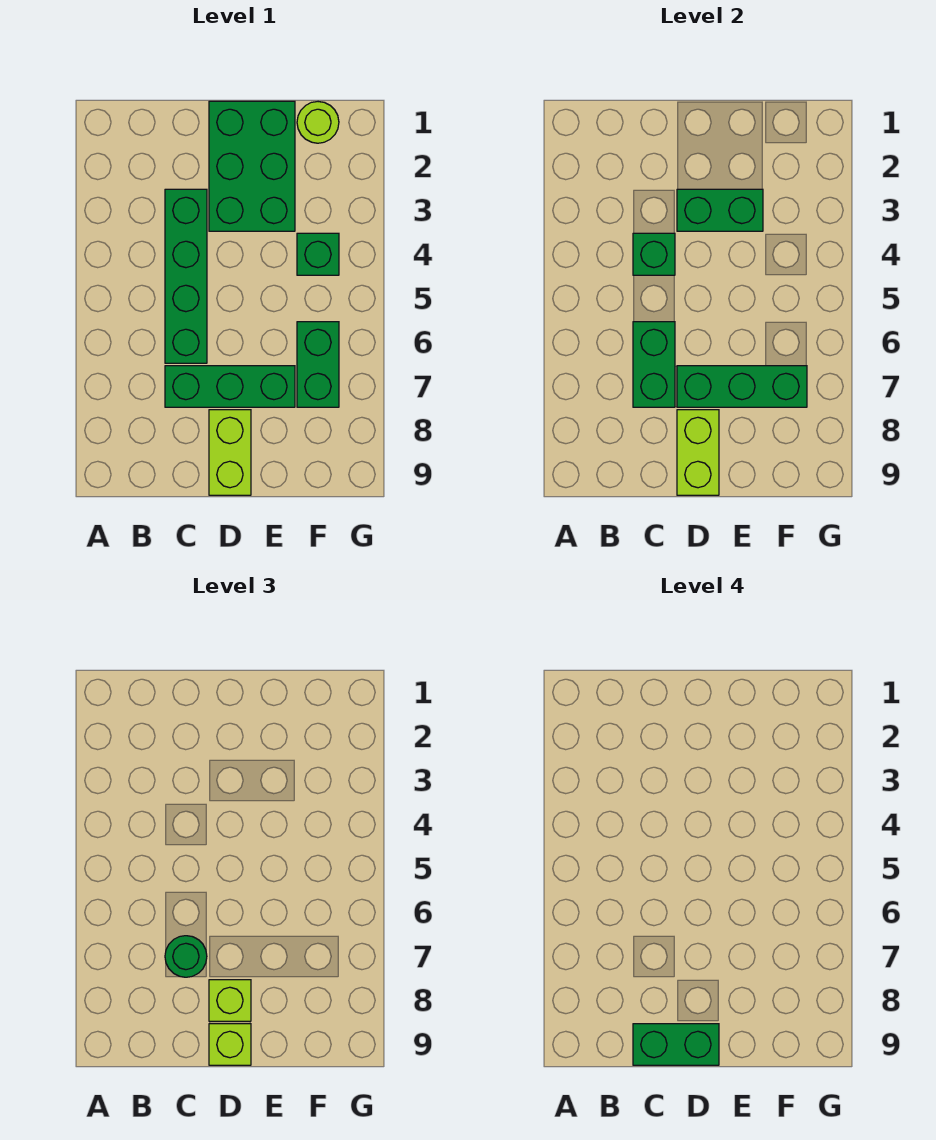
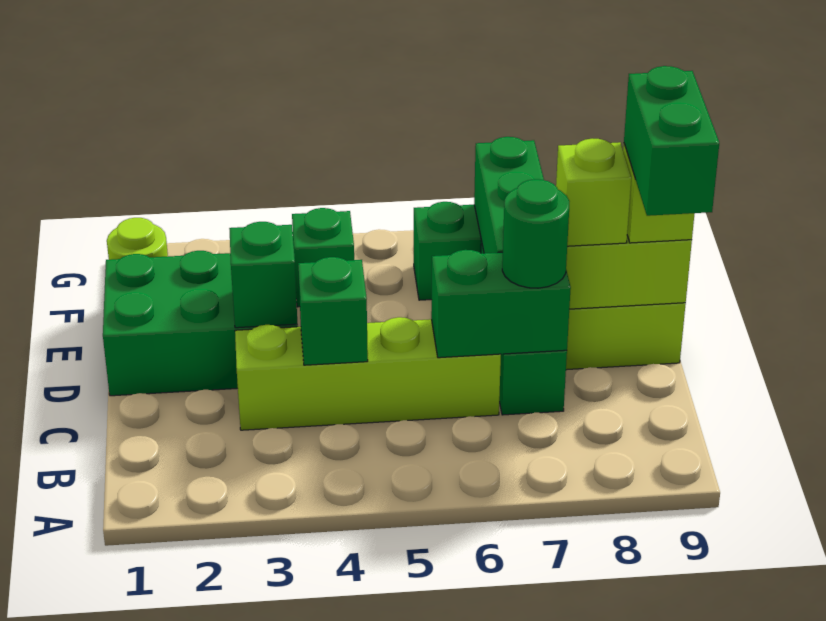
green brick C3:C6 level 1 -> lime brick C3:C6 level 1
green brick D3:E3 level 2 -> green brick D3 level 2

